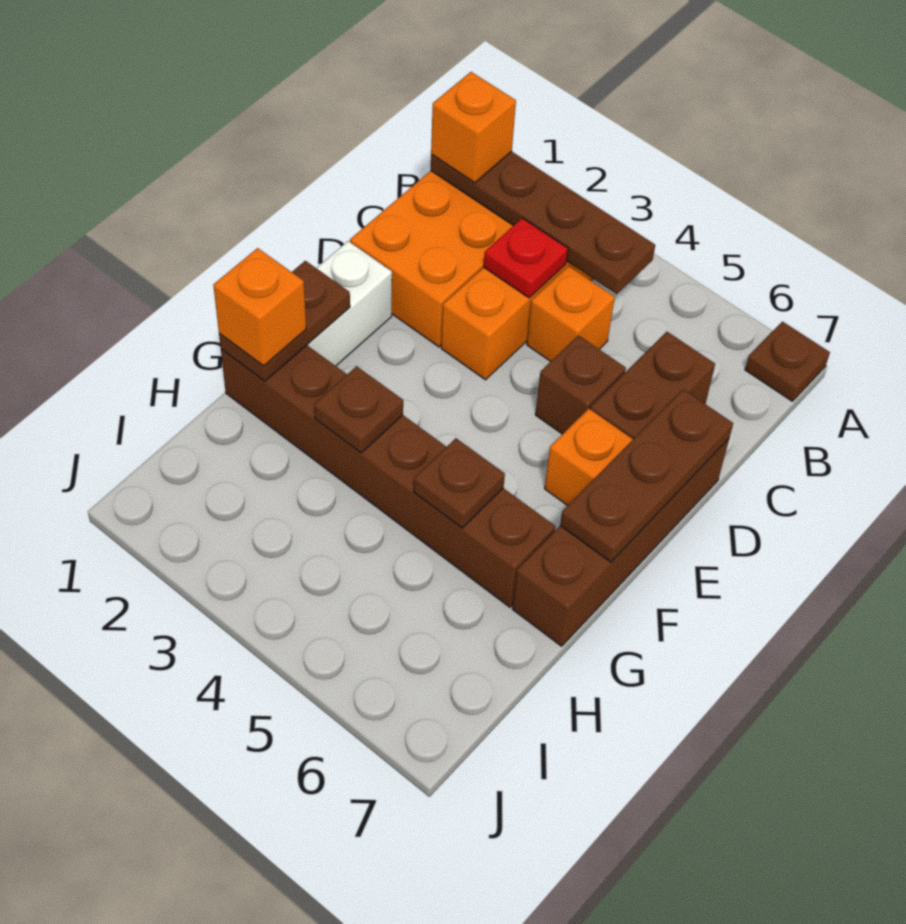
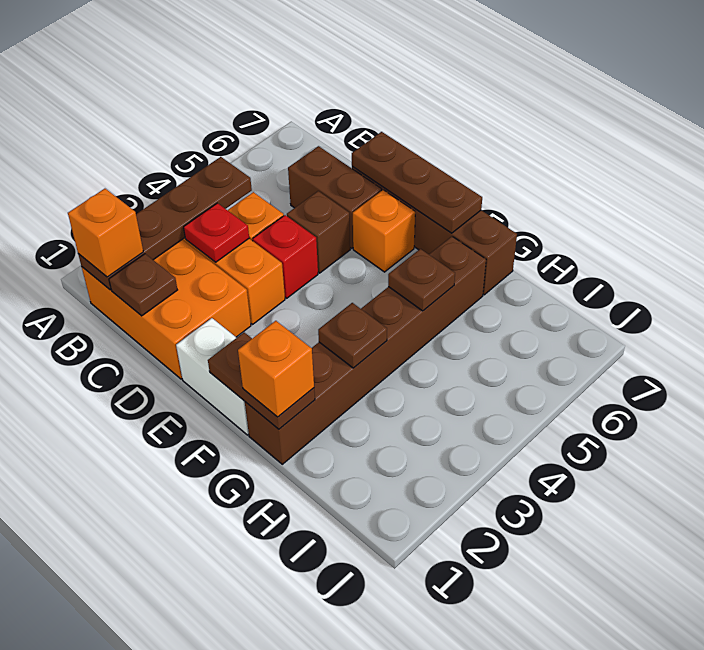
brown plate A7 level 1 -> brown plate C1 level 2
none -> red brick D4 level 1

